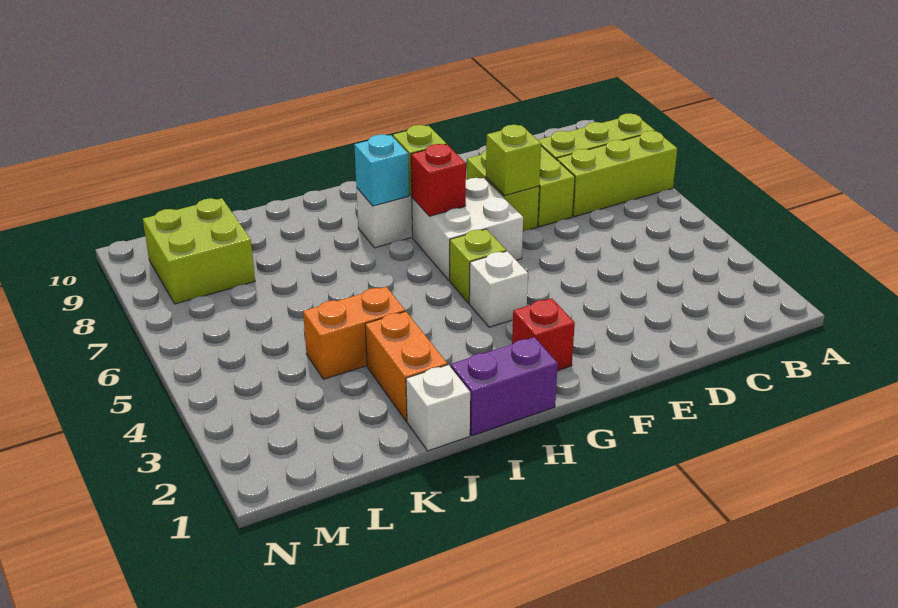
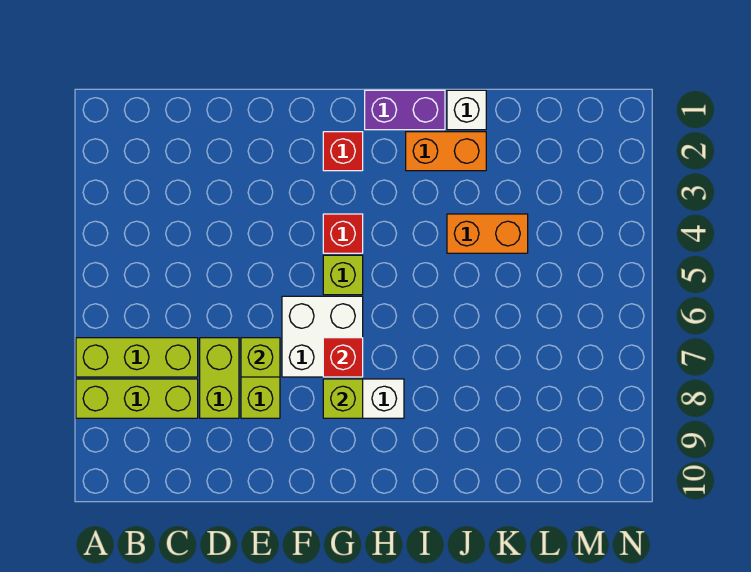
white brick G4 level 1 -> red brick G4 level 1
cyan brick H8 level 2 -> none
orange brick J2:J3 level 1 -> orange brick I2:J2 level 1
lime brick L8:M9 level 1 -> none

